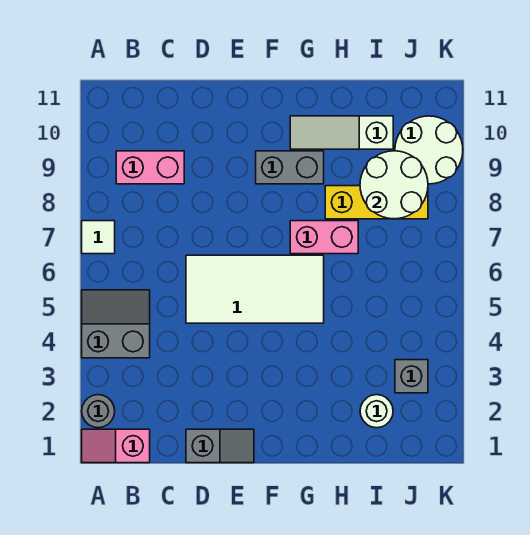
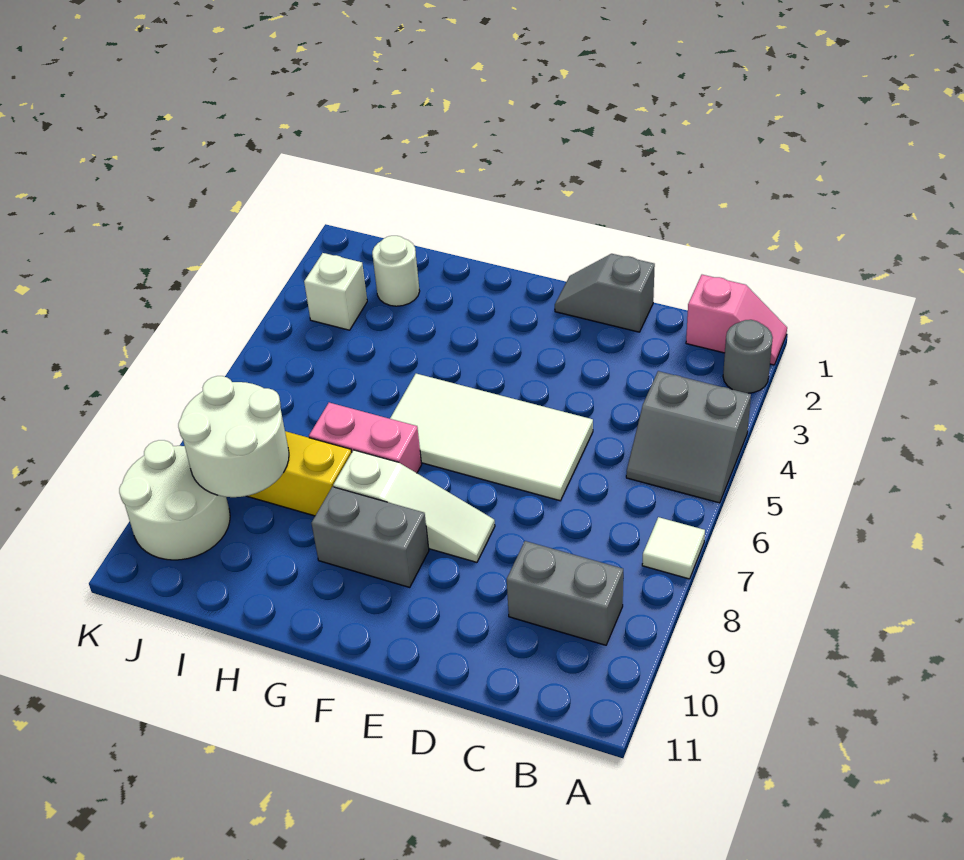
pink brick B9:C9 level 1 -> grey brick B9:C9 level 1
white slope G10:I10 level 1 top I -> white slope E8:G8 level 1 top G
grey brick J3 level 1 -> white brick J3 level 1

